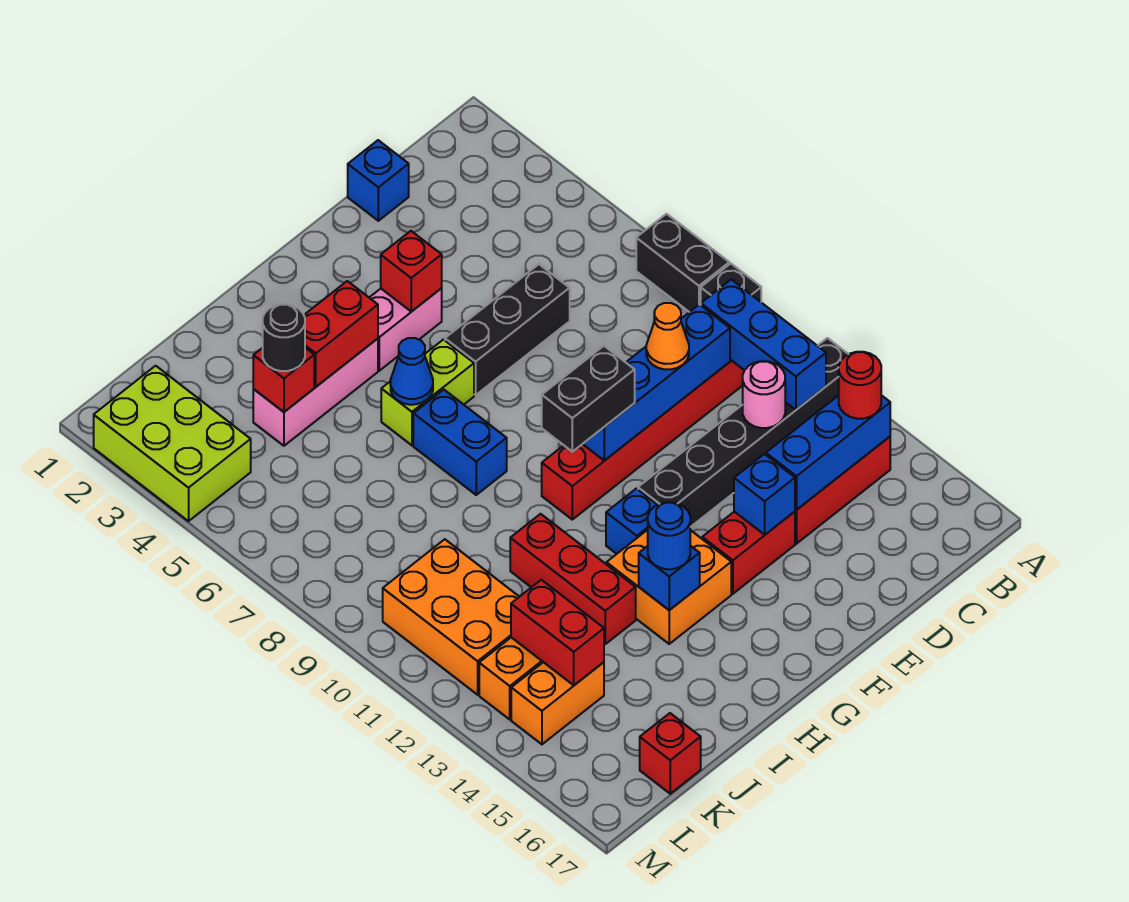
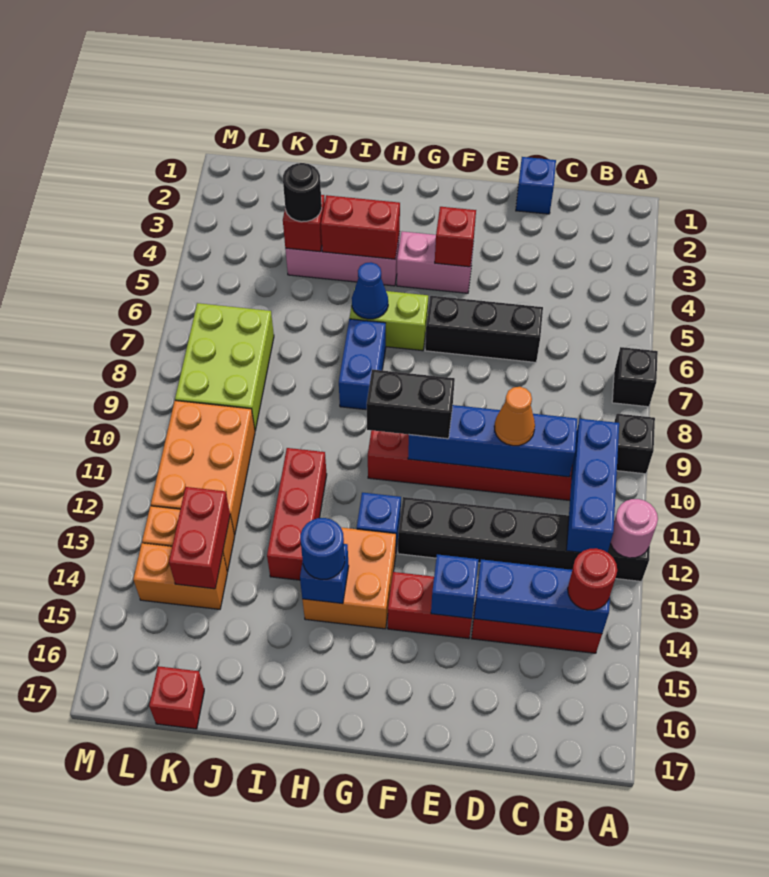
black brick A7:A8 level 1 -> black brick A7 level 1
pink round brick C12 level 2 -> pink round brick A12 level 2
lime brick L2:M4 level 1 -> lime brick K7:L9 level 1

